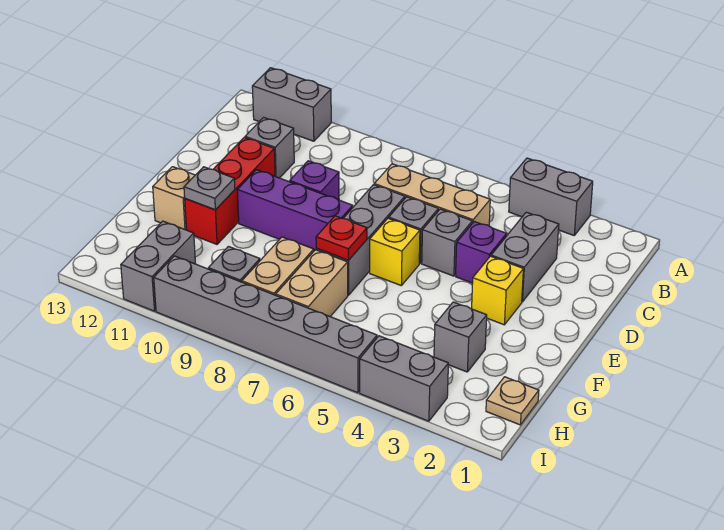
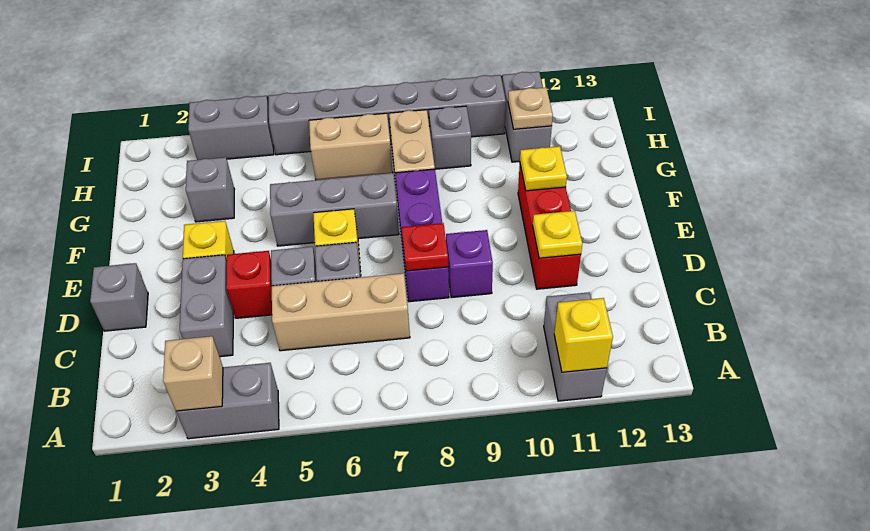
grey brick A11:A12 level 1 -> grey brick A11:B11 level 1
none -> yellow brick A11 level 2
grey brick C11 level 1 -> grey brick D1 level 1
purple brick D4 level 1 -> red brick D4 level 1
grey brick D7:F7 level 1 -> grey brick F5:F7 level 1
none -> yellow plate D11 level 2
purple brick E8:E10 level 1 -> purple brick D8:F8 level 1
red plate F7 level 2 -> red plate D8 level 2
grey plate F11 level 2 -> yellow plate F11 level 2
tan brick F12 level 1 -> tan brick A3 level 2
tan brick G7:H7 level 1 -> tan brick H6:H7 level 1
tan plate H1 level 1 -> tan plate H11 level 2

